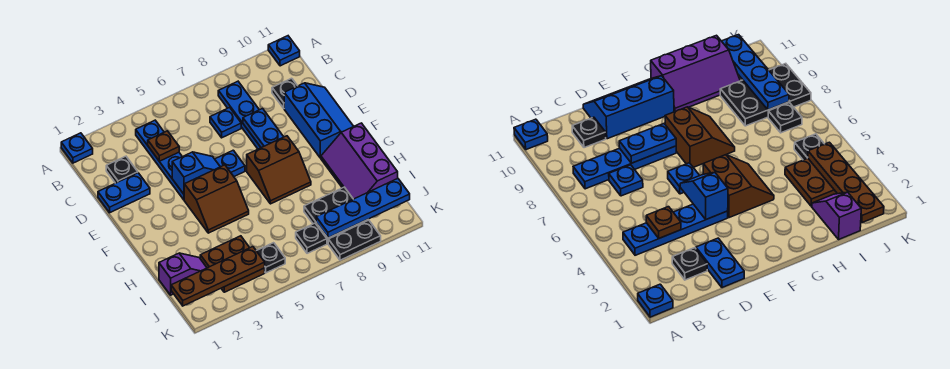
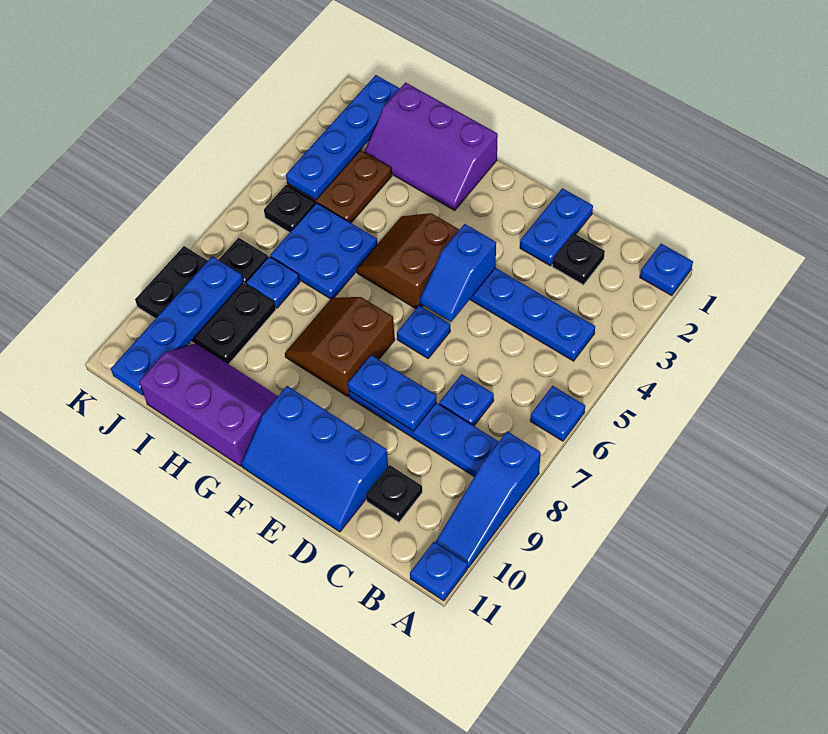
none -> blue plate A6 level 1
none -> blue slope A8:A10 level 1 top 8
brown plate C4 level 2 -> none
none -> blue plate H5:I6 level 1
purple slope I1:I2 level 1 top 1 -> purple slope G1:I2 level 1 top 1
none -> blue plate I7 level 1
brown plate J1:J4 level 2 -> blue plate J1:J4 level 2

